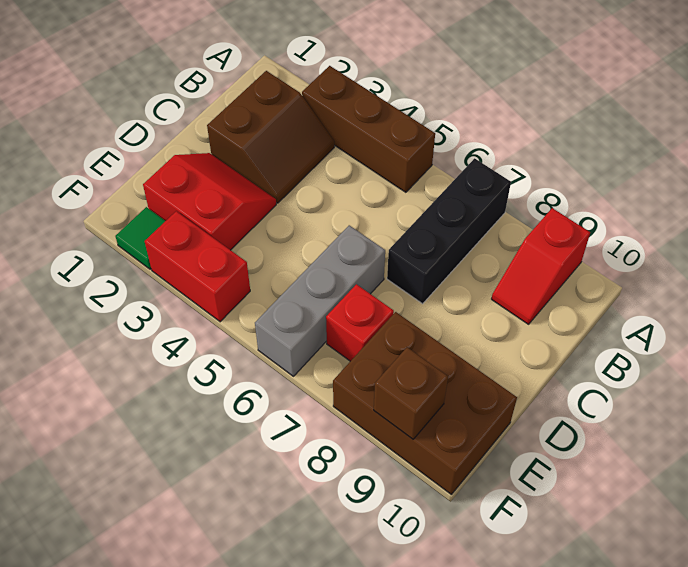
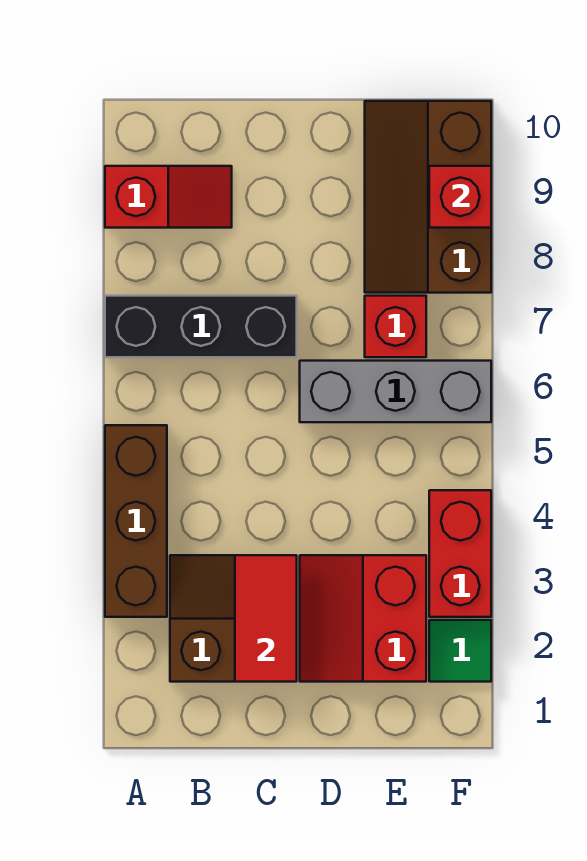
none -> red tile C2:C3 level 2
brown brick E8:F10 level 1 -> brown slope E8:F10 level 1 top F
brown brick F9 level 2 -> red brick F9 level 2

